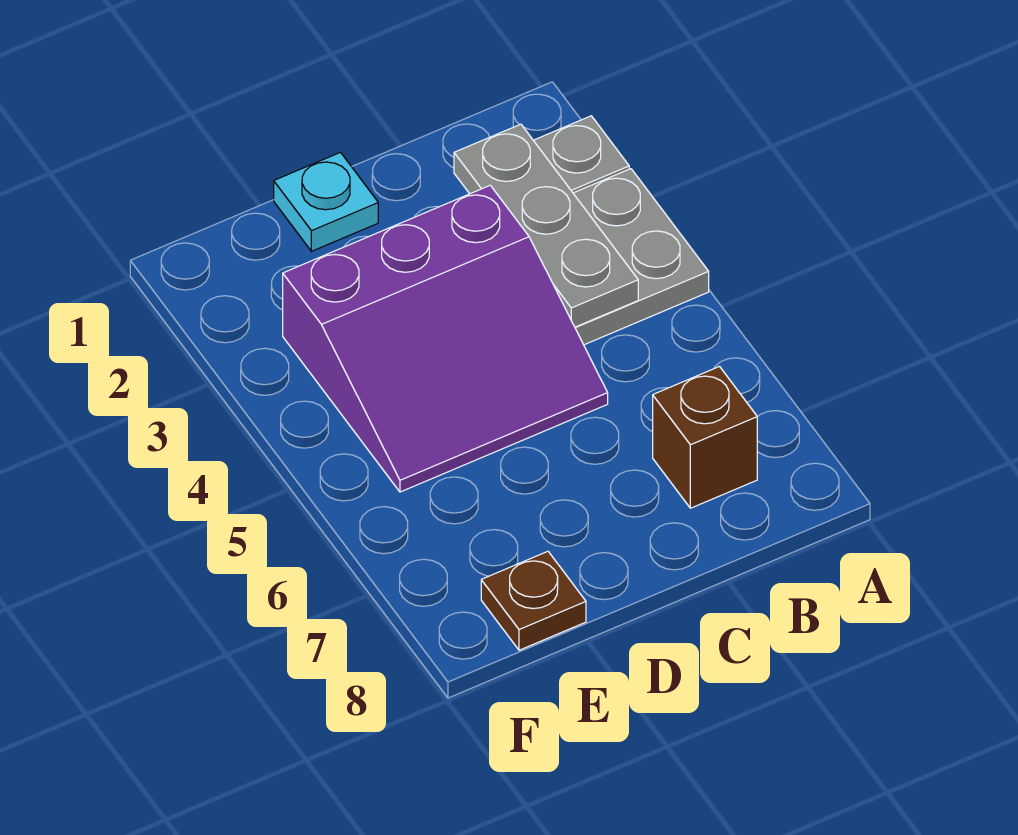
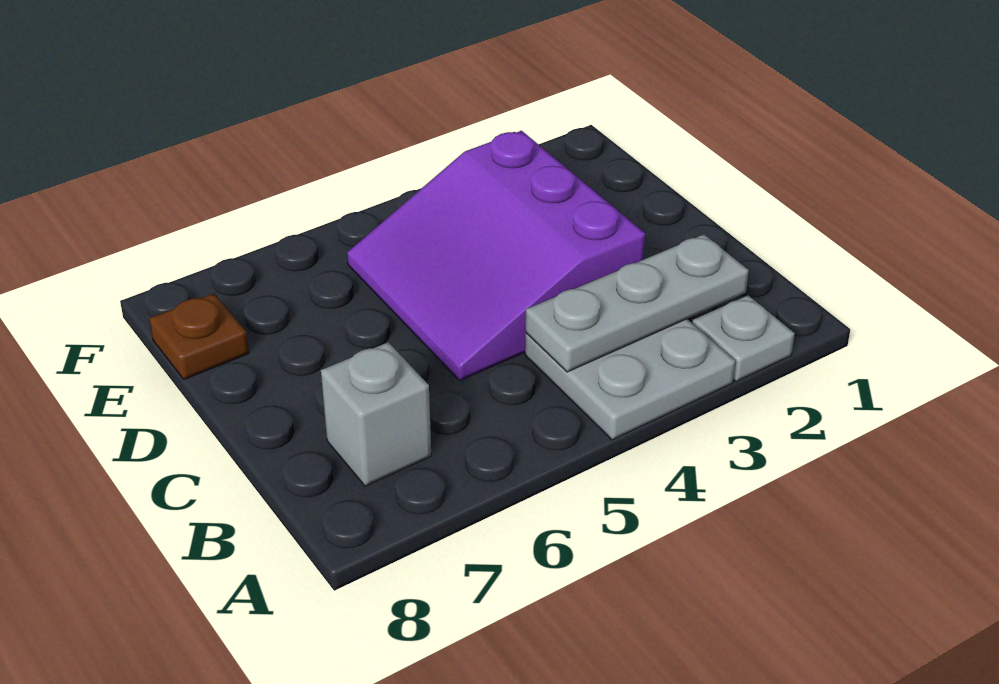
brown brick B7 level 1 -> grey brick B7 level 1
cyan plate D1 level 1 -> none

